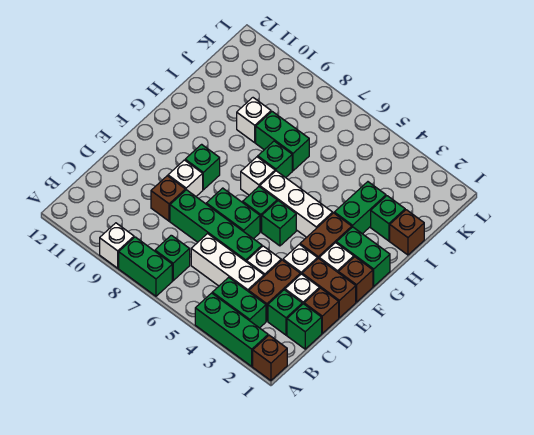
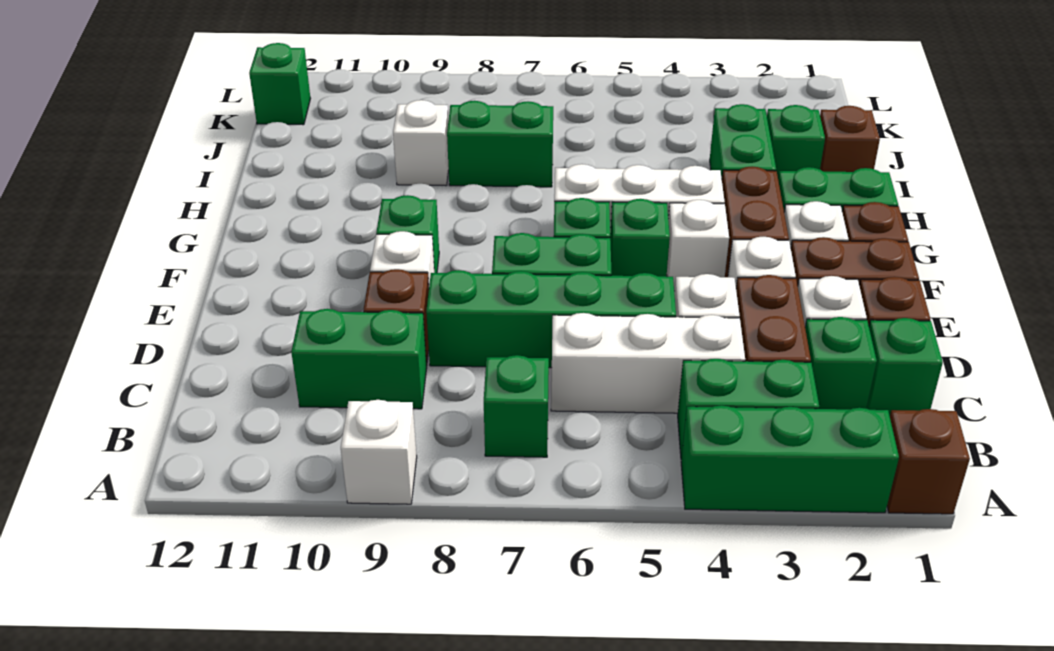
green brick A7:A8 level 1 -> green brick C9:C10 level 1
white brick G7 level 1 -> white brick F4 level 1
green brick H7 level 1 -> green brick K12 level 1

